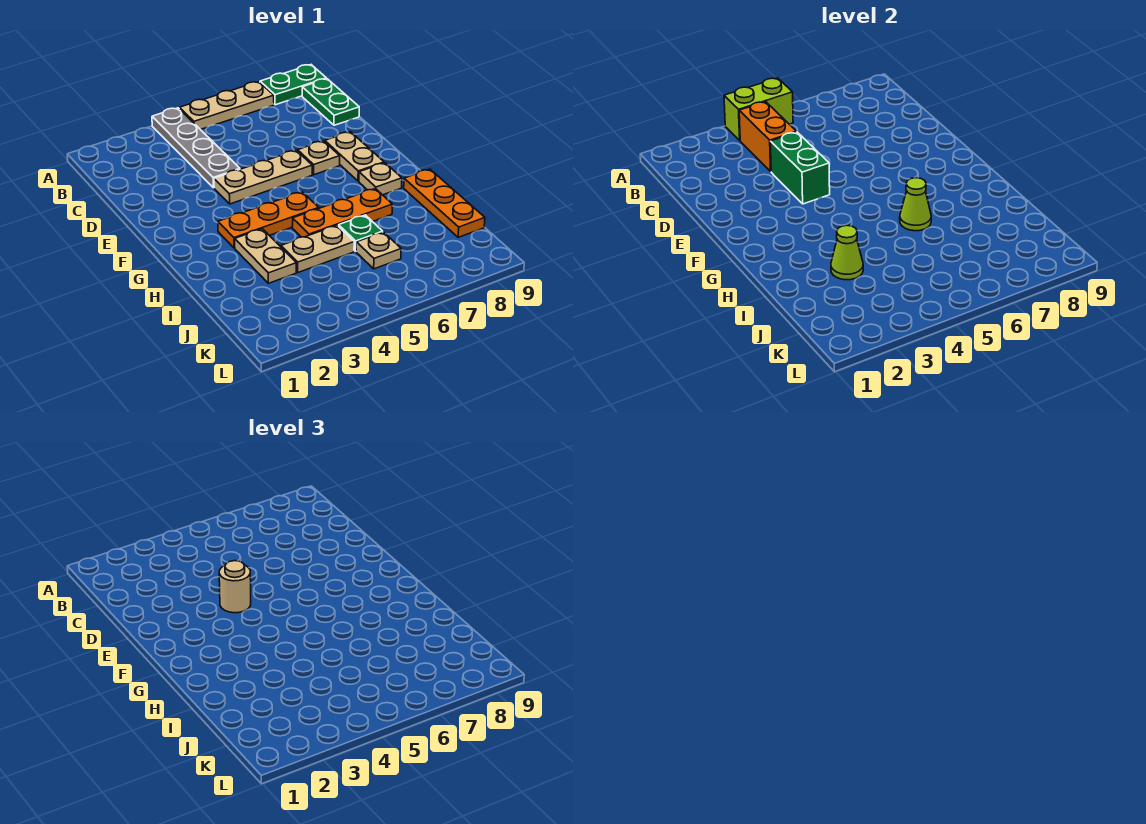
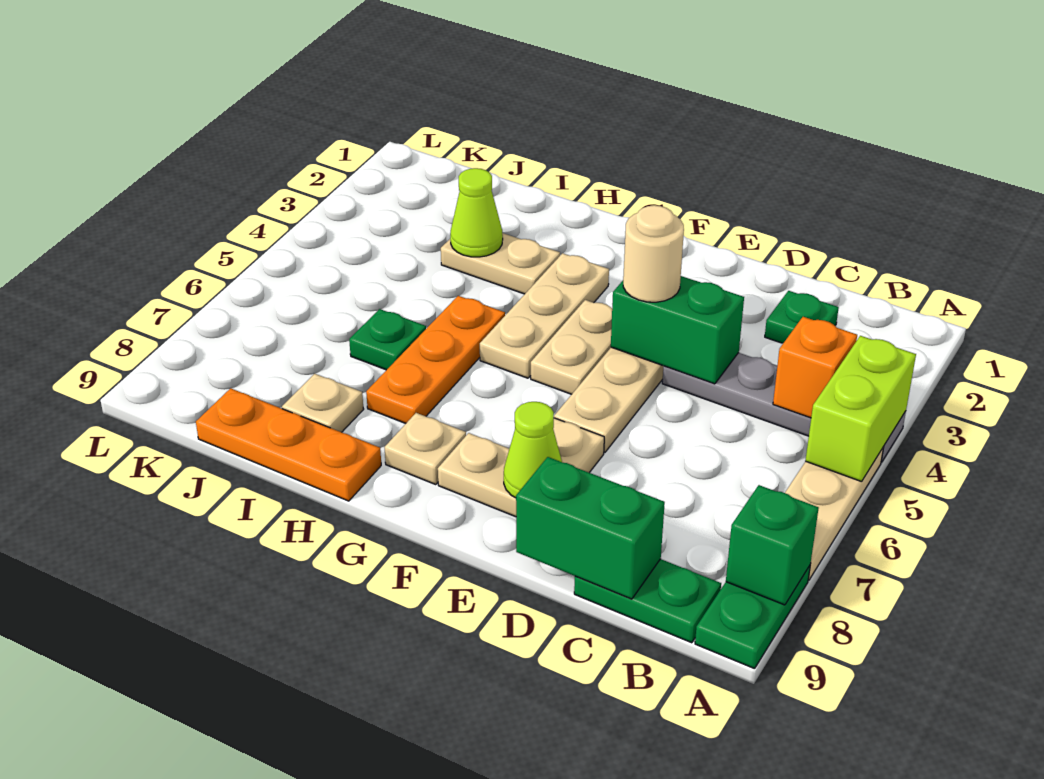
none -> green brick A8 level 2
orange brick B4:C4 level 2 -> orange brick B4 level 2
none -> green plate C2 level 1
none -> green brick C9:D9 level 2
orange plate G3:G5 level 1 -> tan plate G3:G5 level 1
lime cone H6 level 2 -> lime cone E8 level 2
tan plate I4:I5 level 1 -> tan plate F4:F5 level 1
tan plate J6 level 1 -> tan plate I8 level 1

